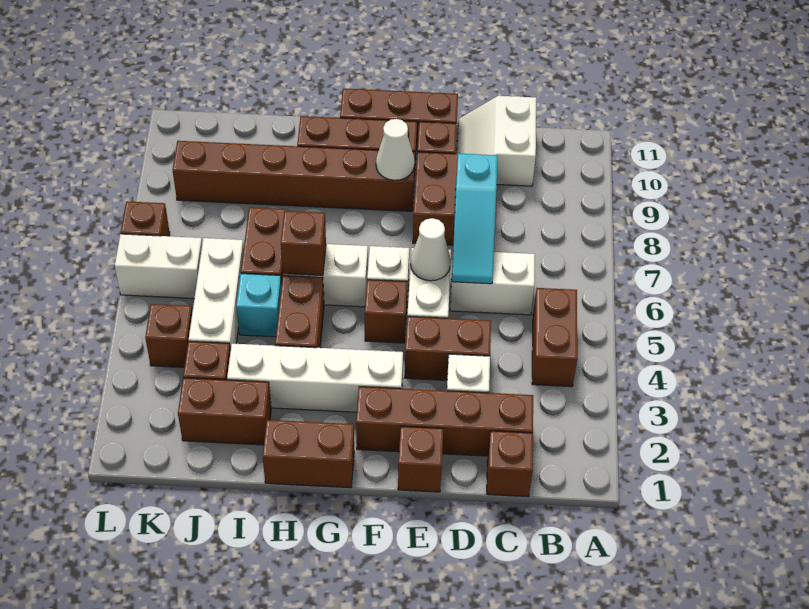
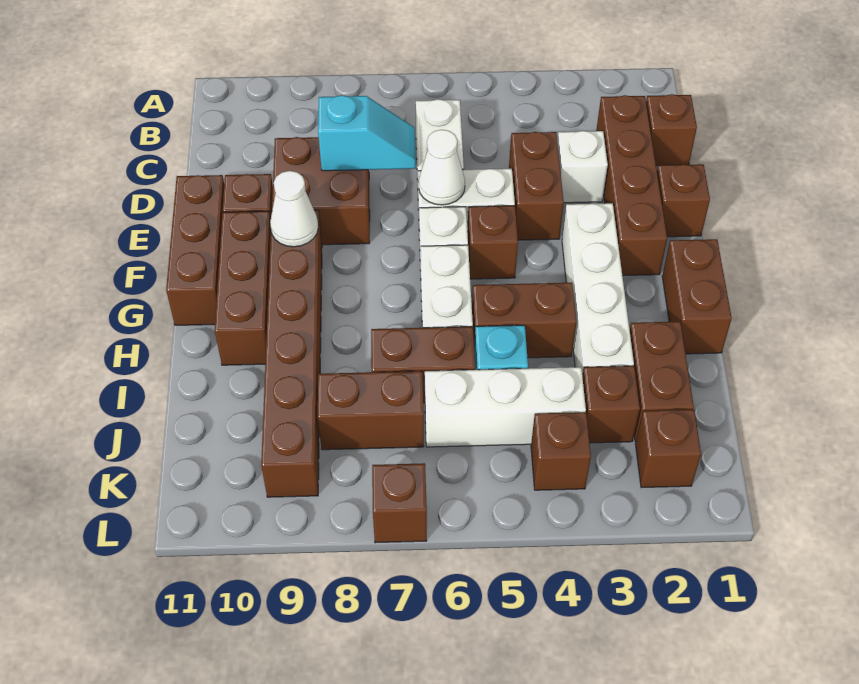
brown brick B4:B5 level 1 -> brown brick J7:J8 level 1
white slope C10:D11 level 1 top C -> none
cyan slope D6:D8 level 2 top 8 -> cyan slope D7:D8 level 2 top 8
brown brick H6 level 2 -> brown brick K2 level 1
white brick K6:L6 level 1 -> none

